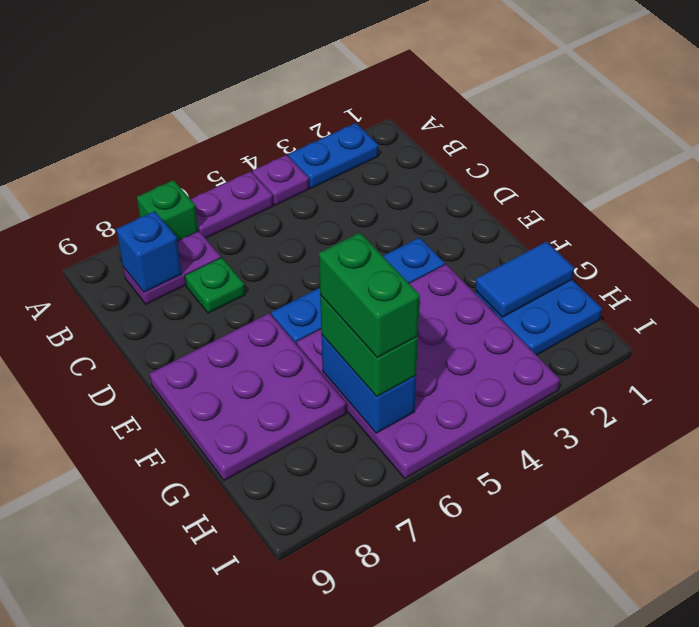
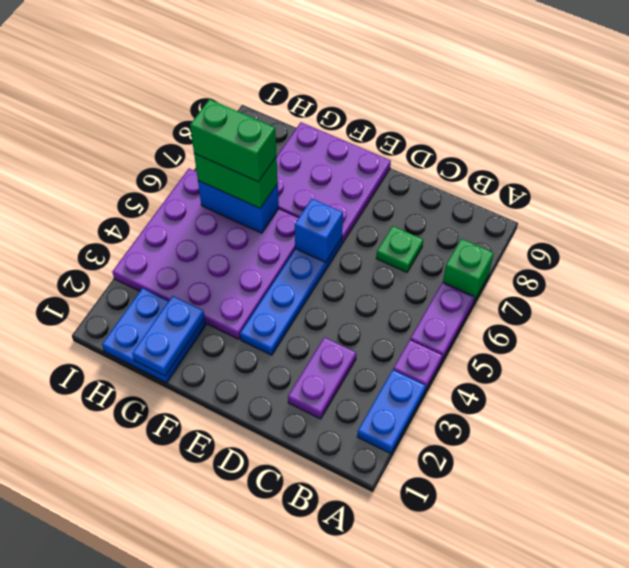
purple plate B7:B8 level 1 -> purple plate C2:C3 level 1
blue brick B8 level 2 -> blue brick E6 level 2
blue tile G1:G2 level 2 -> blue plate G1:G2 level 2

